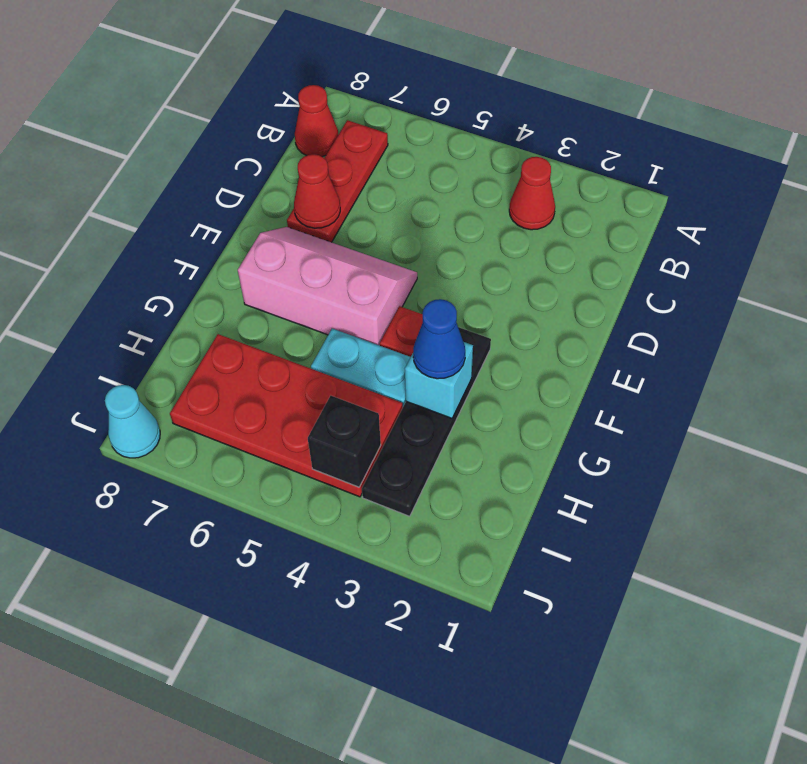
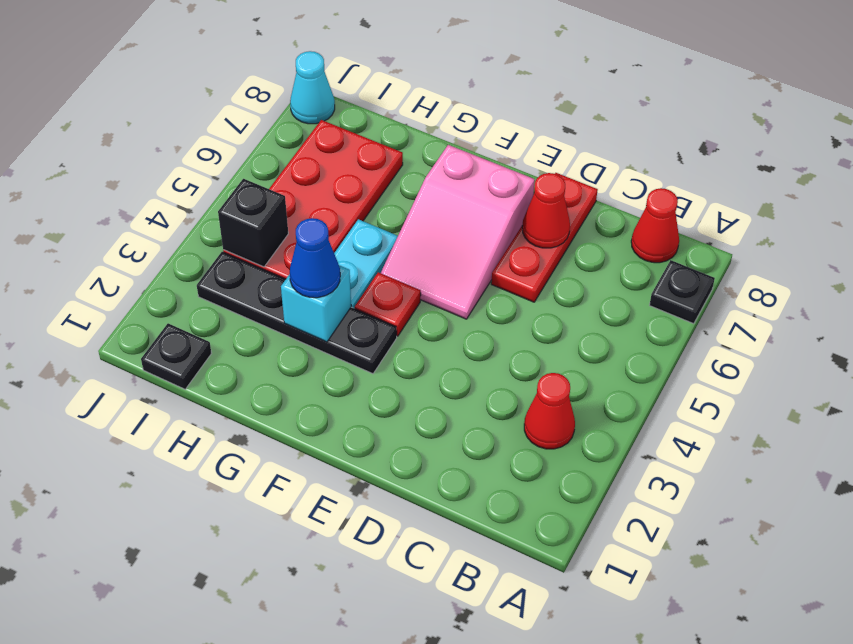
none -> black plate A7 level 1
red plate B7:D7 level 1 -> red plate D6:D8 level 1
pink slope E5:F7 level 1 top F -> pink slope E5:F7 level 1 top 7
none -> black plate I1 level 1

